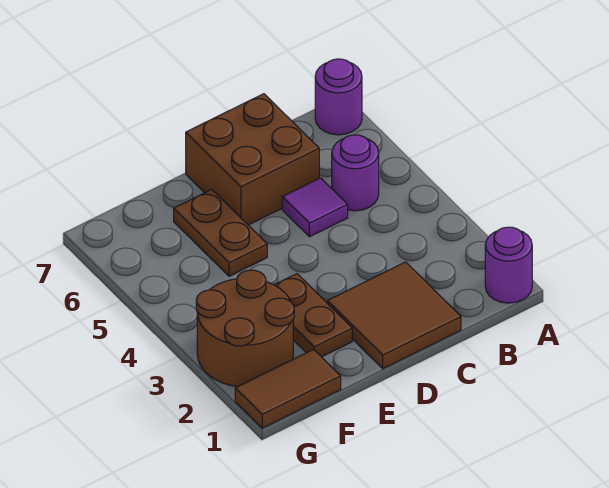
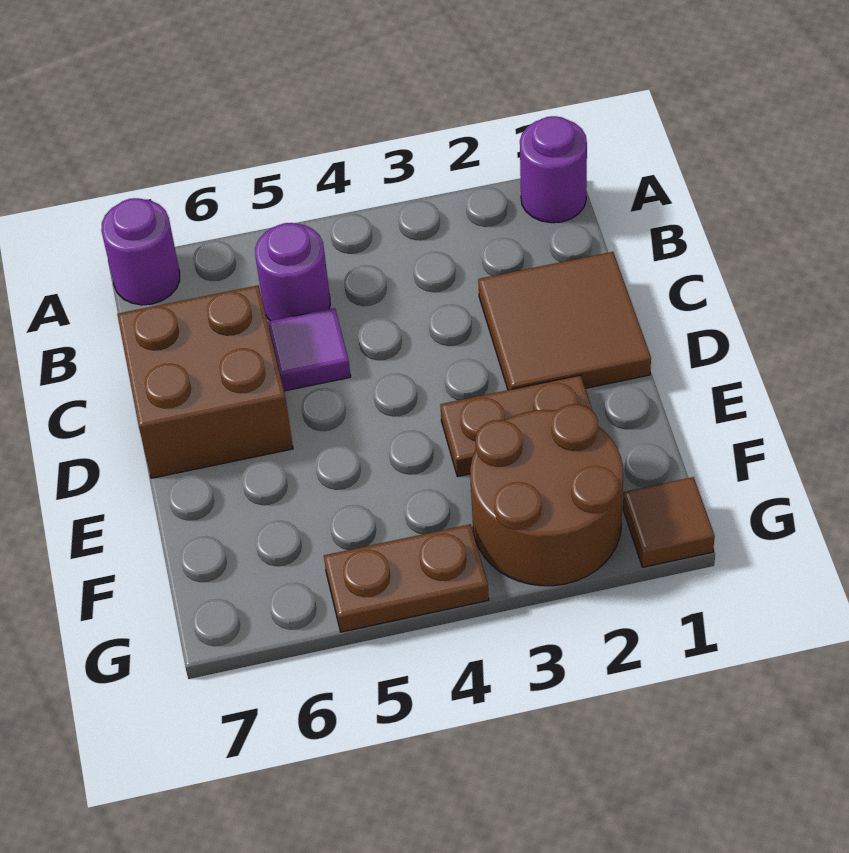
brown plate E5:E6 level 1 -> brown plate G4:G5 level 1
brown tile F1:G1 level 1 -> brown tile G1 level 1

